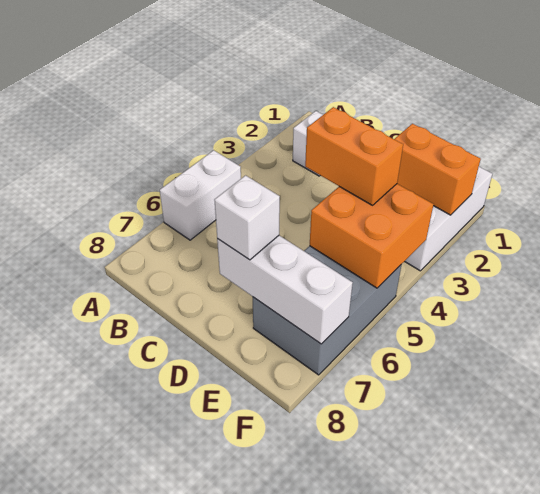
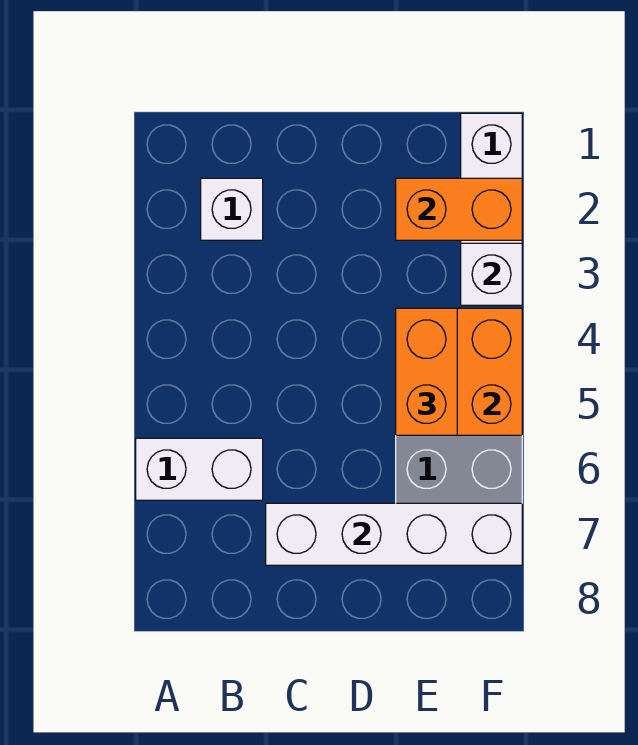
white brick A5:A6 level 1 -> white brick A6:B6 level 1
orange brick D4:E4 level 3 -> orange brick E4:E5 level 3
white brick D7:F7 level 2 -> white brick C7:F7 level 2
white brick D7 level 3 -> white brick F3 level 2

